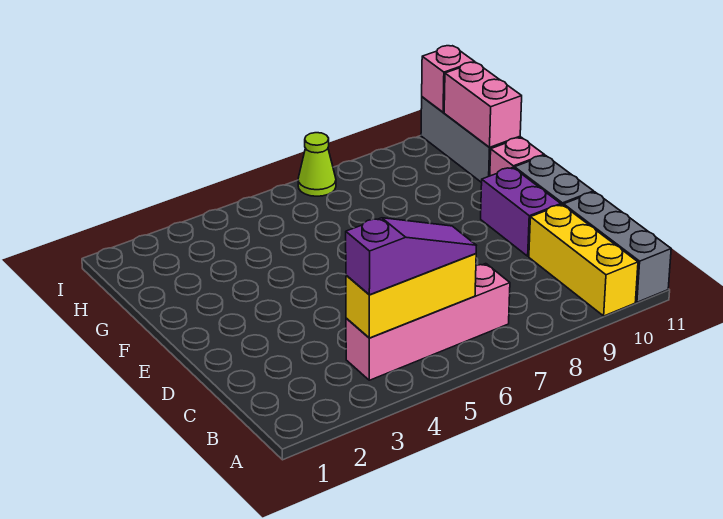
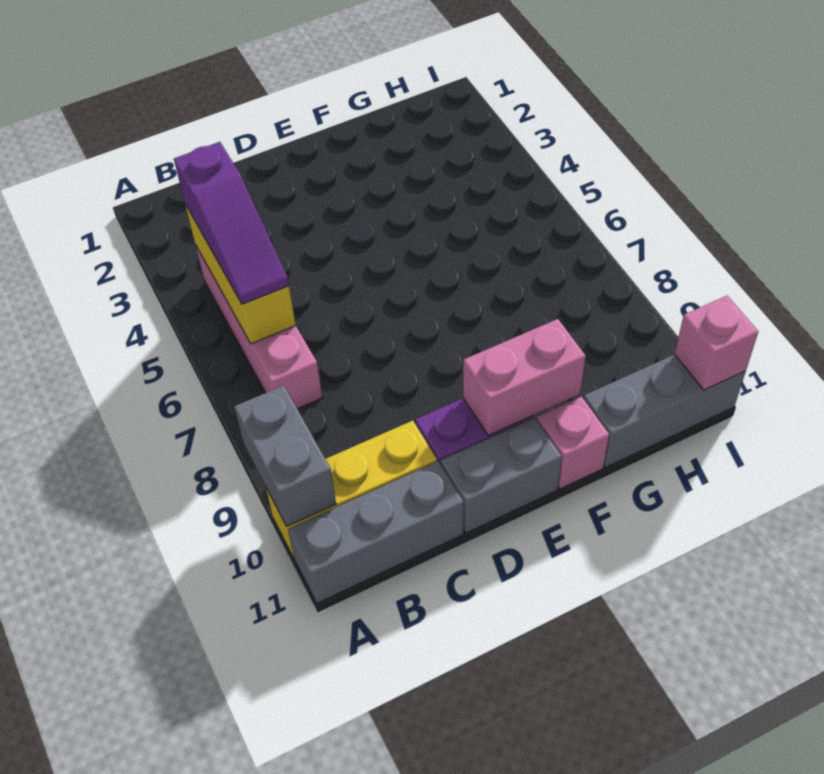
none -> grey brick A9:A10 level 2
pink brick G11:H11 level 2 -> pink brick E10:F10 level 2
lime cone I7 level 1 -> none

